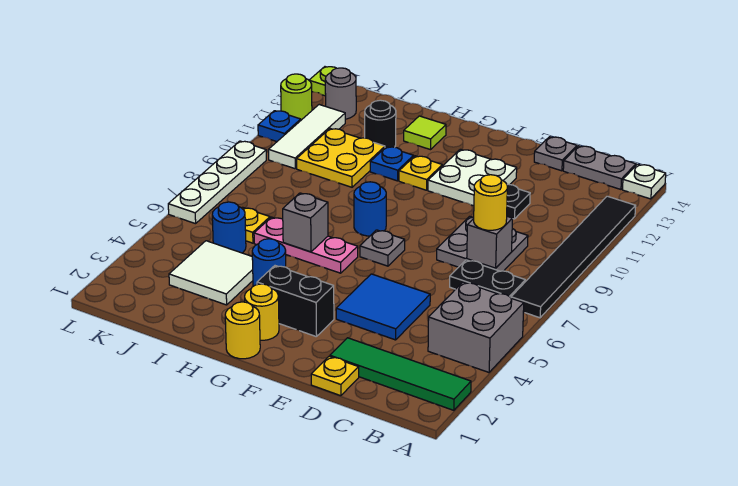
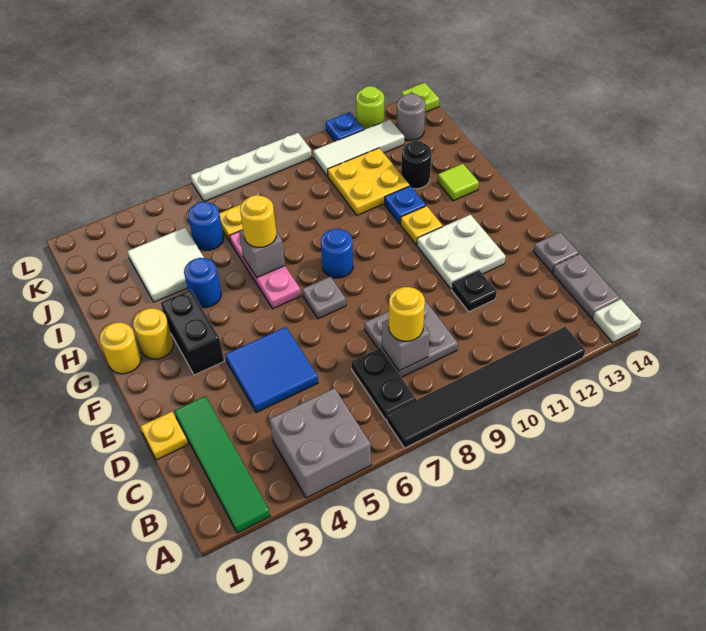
none -> yellow round brick H6 level 3

